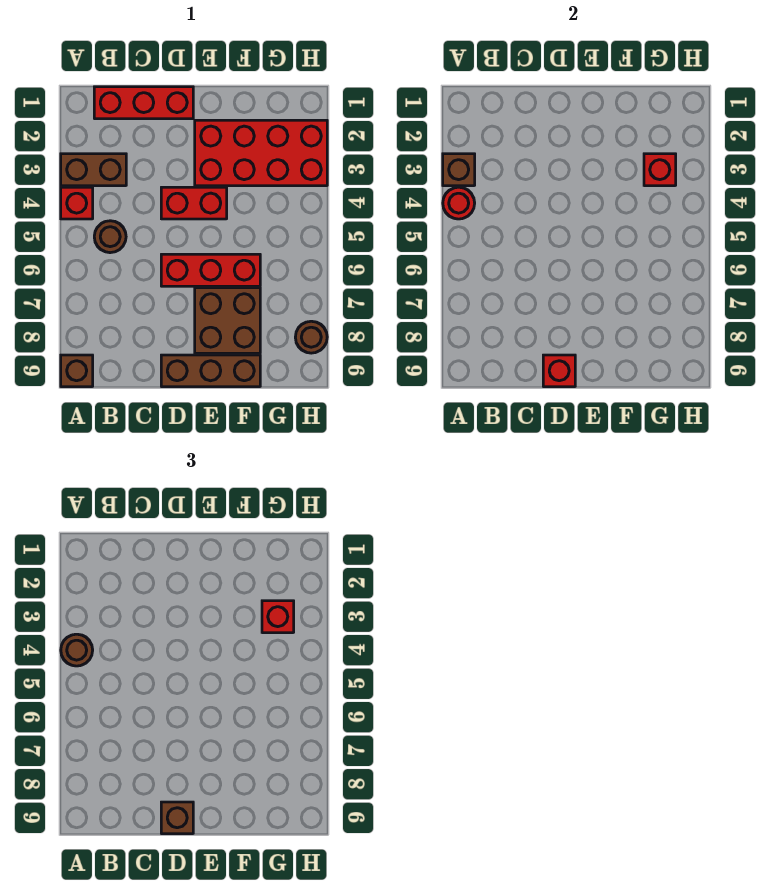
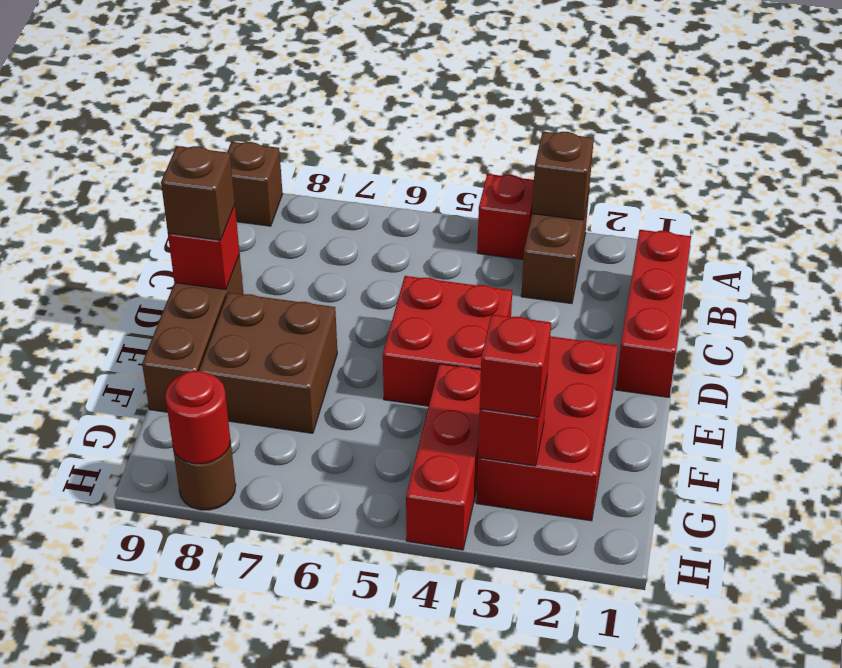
red round brick A4 level 2 -> red round brick H8 level 2
brown round brick A4 level 3 -> none
brown round brick B5 level 1 -> none
red brick D4:E4 level 1 -> red brick D4:E5 level 1
red brick D6:F6 level 1 -> red brick F4:H4 level 1
red brick E2:H3 level 1 -> red brick E2:G3 level 1

